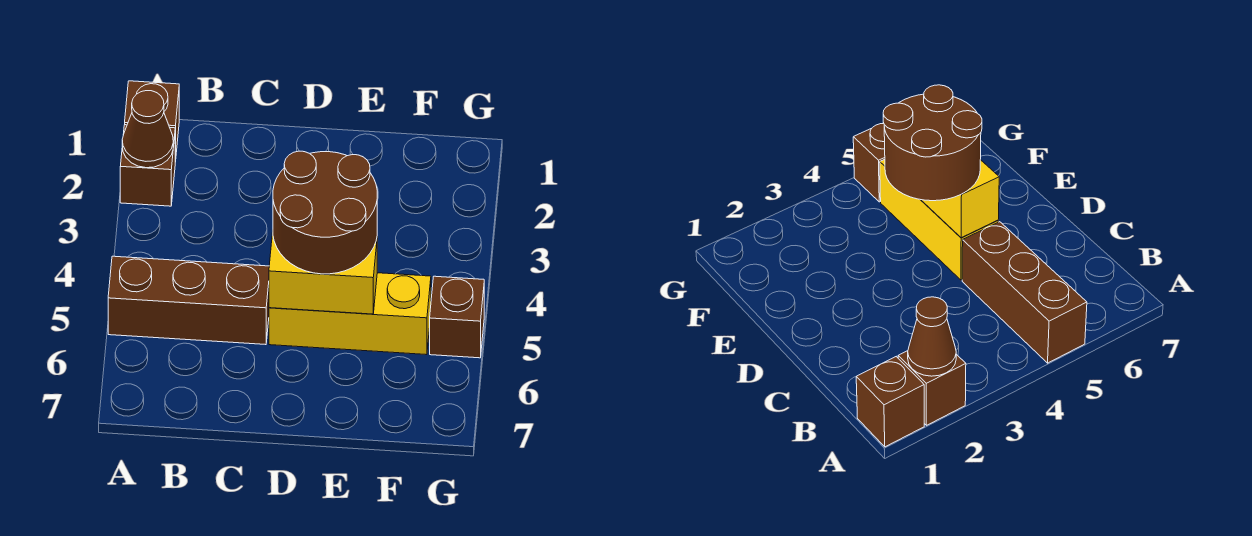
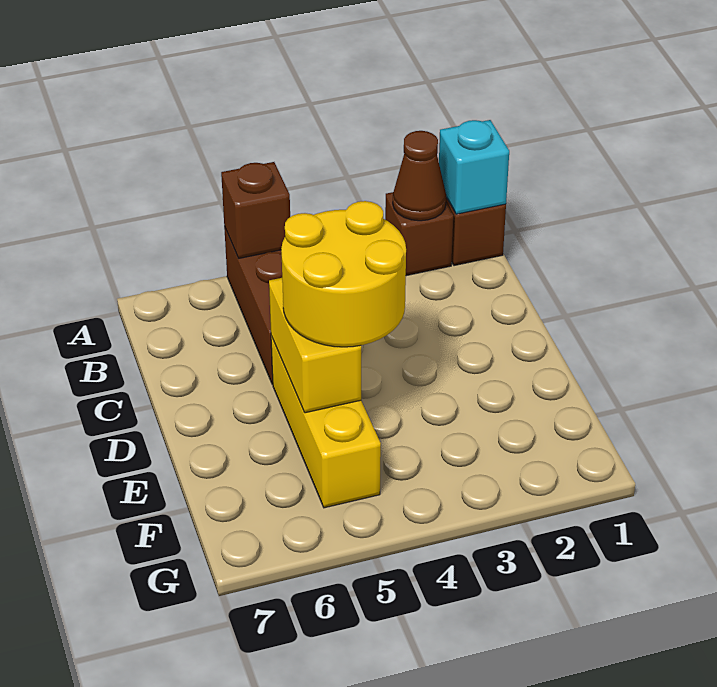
none -> cyan brick A1 level 2
brown round brick D4:E5 level 3 -> yellow round brick D4:E5 level 3
brown brick G5 level 1 -> brown brick A5 level 2

